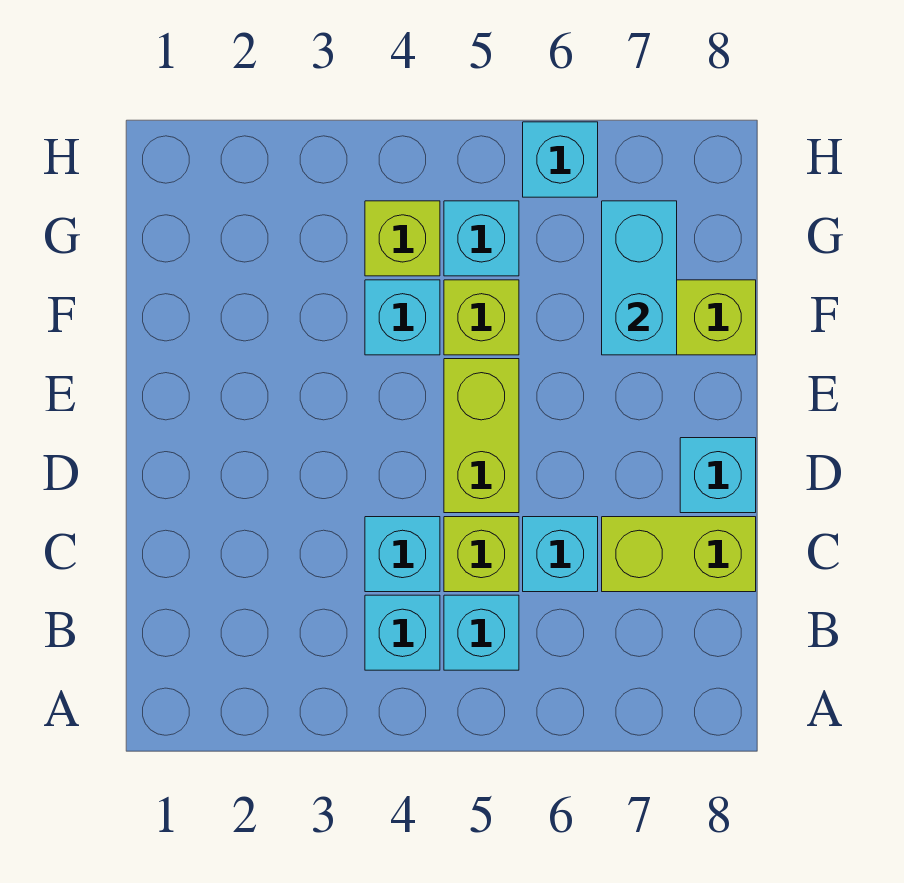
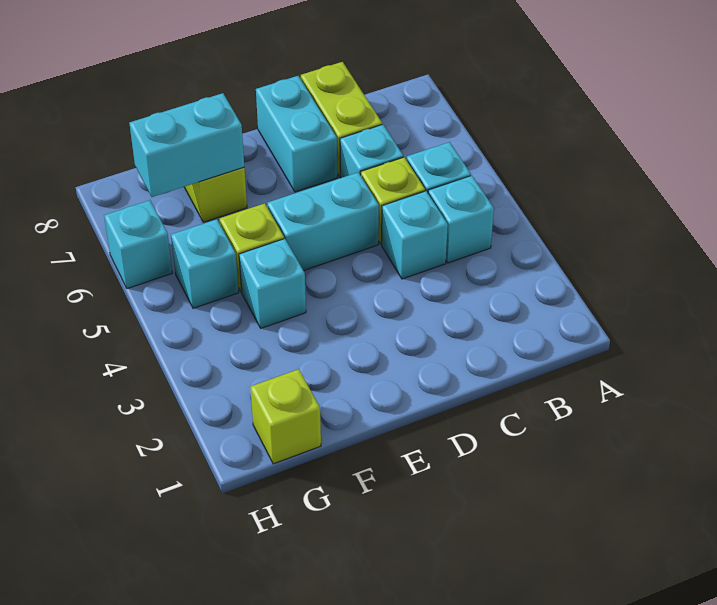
lime brick D5:E5 level 1 -> cyan brick D5:E5 level 1
cyan brick D8 level 1 -> cyan brick D7:D8 level 1
lime brick G4 level 1 -> lime brick G1 level 1

